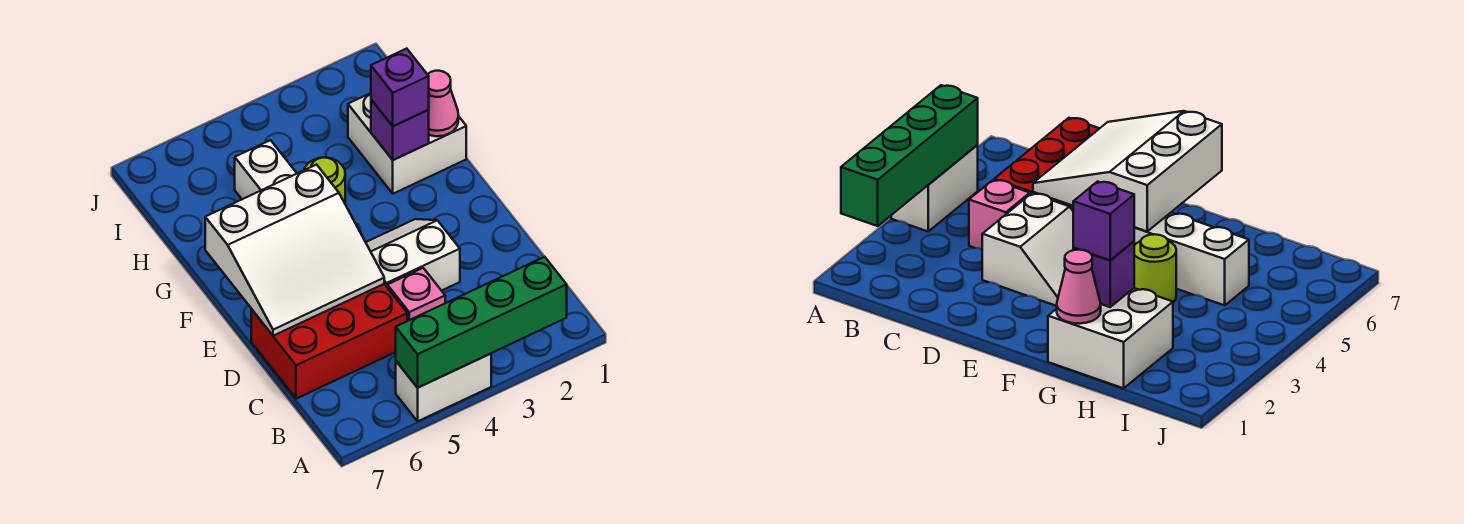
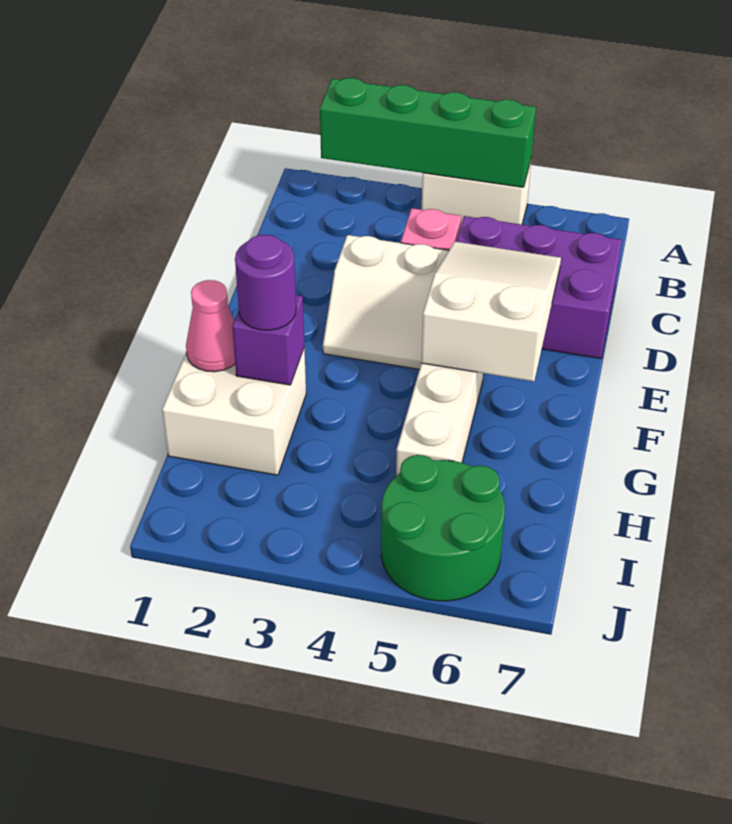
red brick C5:D7 level 1 -> purple brick C5:D7 level 1
white slope D5:F7 level 2 top F -> white slope D5:F6 level 2 top F
purple brick G2 level 3 -> purple round brick G2 level 3
lime round brick G4 level 1 -> none
none -> green round brick I5:J6 level 1

